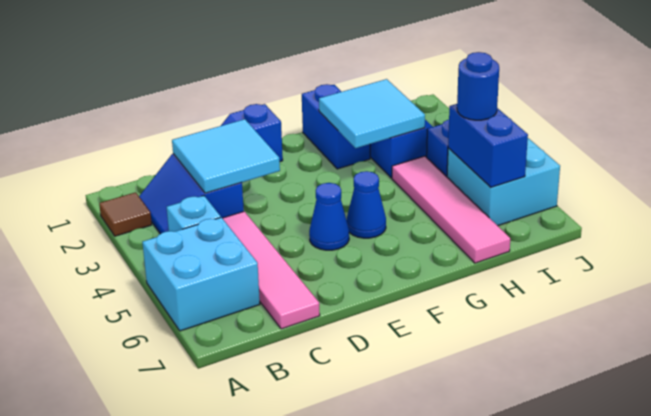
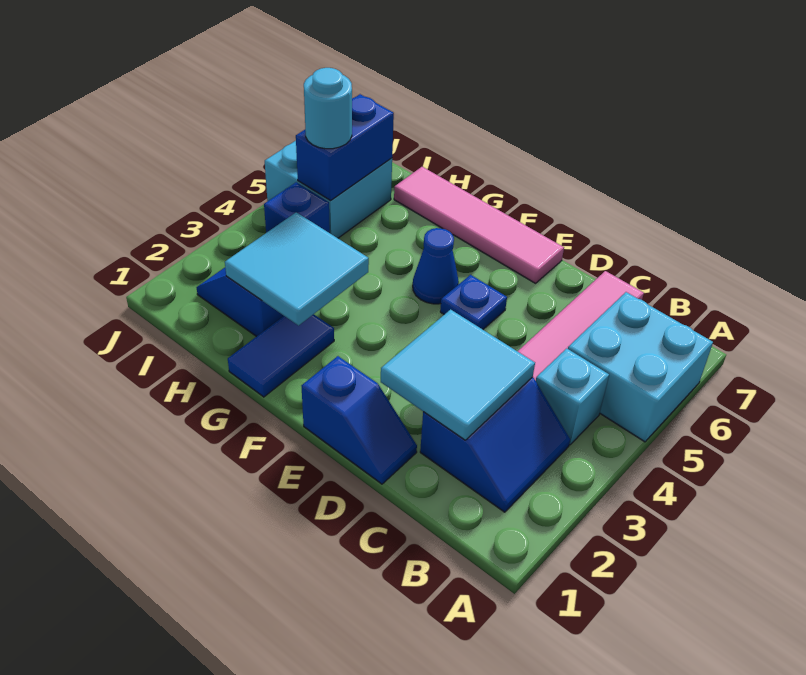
brown tile A2 level 1 -> none
blue cone E5 level 1 -> blue plate E5 level 1
blue brick G1:G2 level 1 -> blue tile G1:G2 level 1
pink tile H4:H7 level 1 -> pink tile E7:H7 level 1
blue round brick I5 level 3 -> cyan round brick I5 level 3

